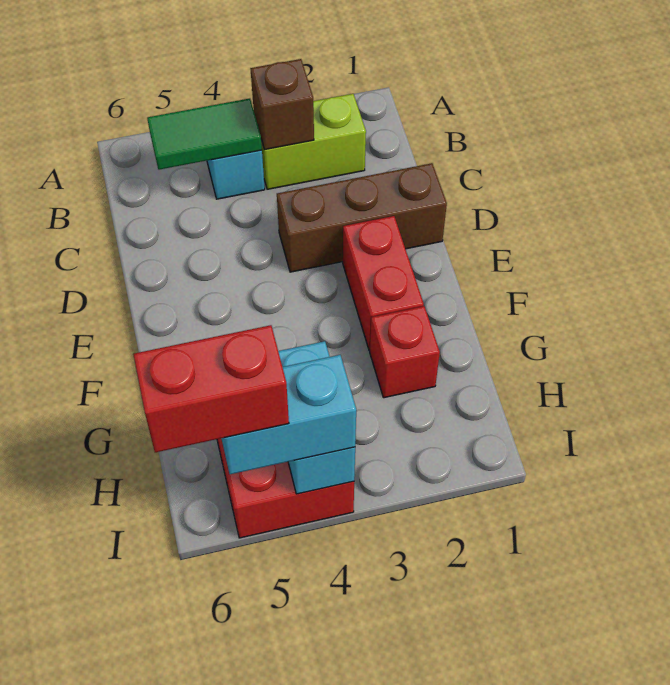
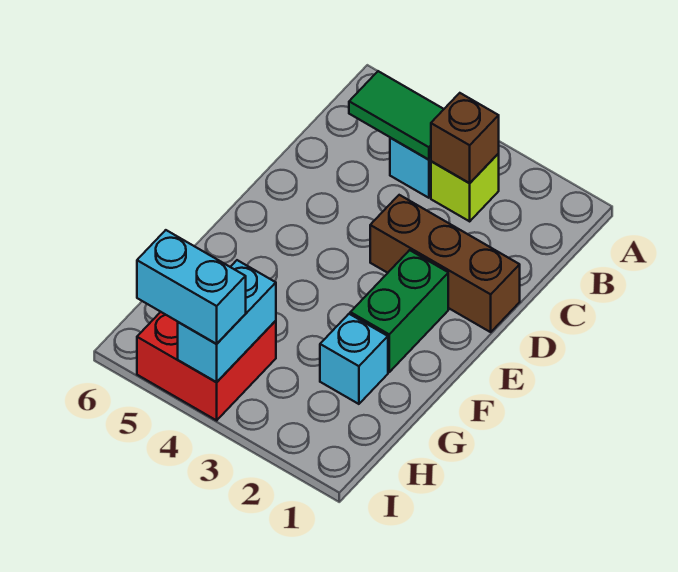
lime brick B2:B3 level 1 -> lime brick B3 level 1
red brick E2:F2 level 1 -> green brick E2:F2 level 1
red brick G2 level 1 -> cyan brick G2 level 1
red brick I5:I6 level 4 -> none

